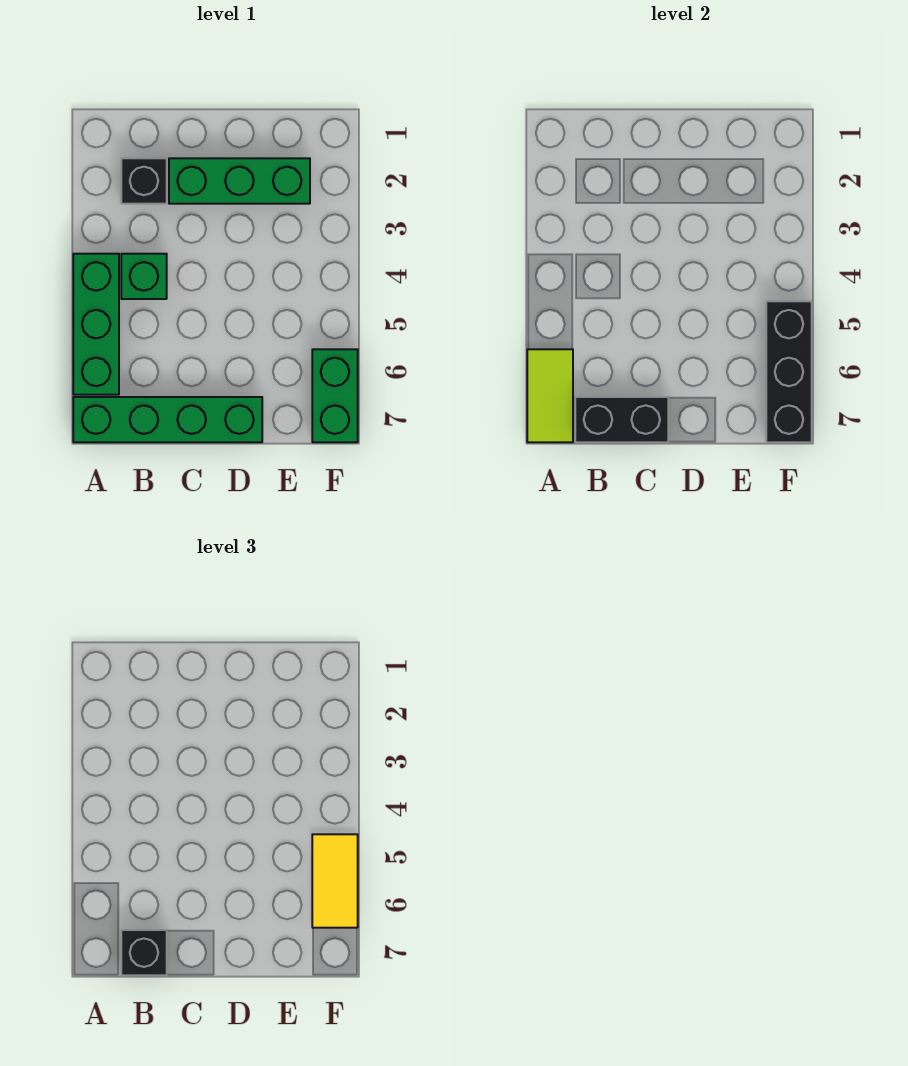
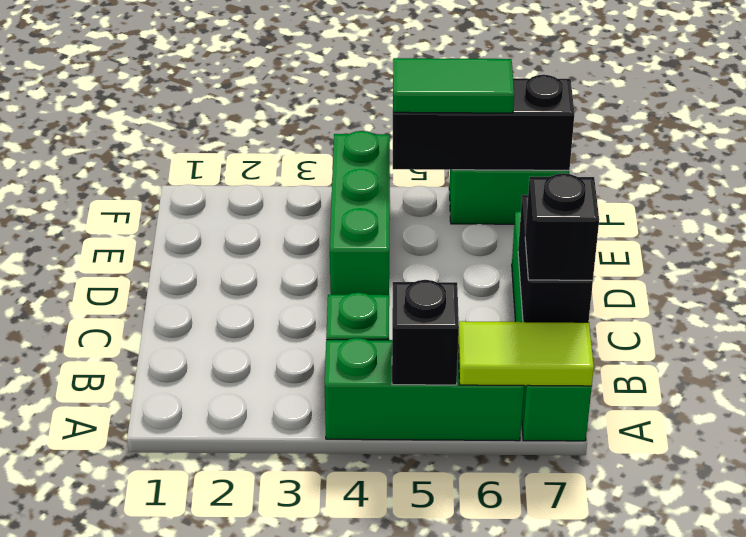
black brick B2 level 1 -> black brick A5 level 2
green brick C2:E2 level 1 -> green brick D4:F4 level 1
yellow tile F5:F6 level 3 -> green tile F5:F6 level 3

